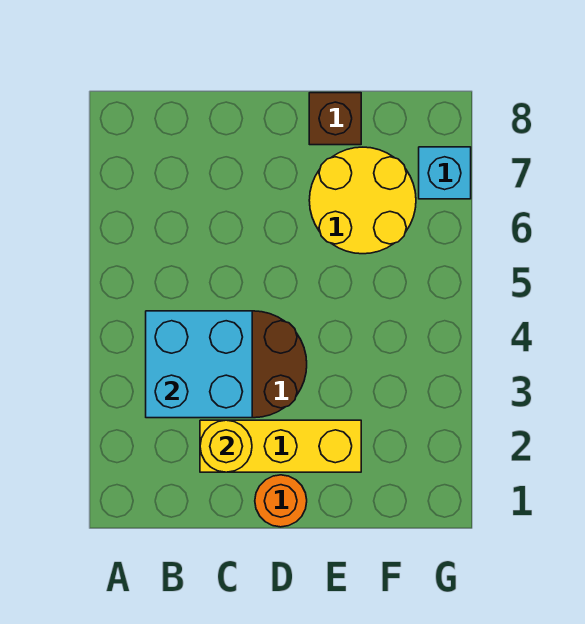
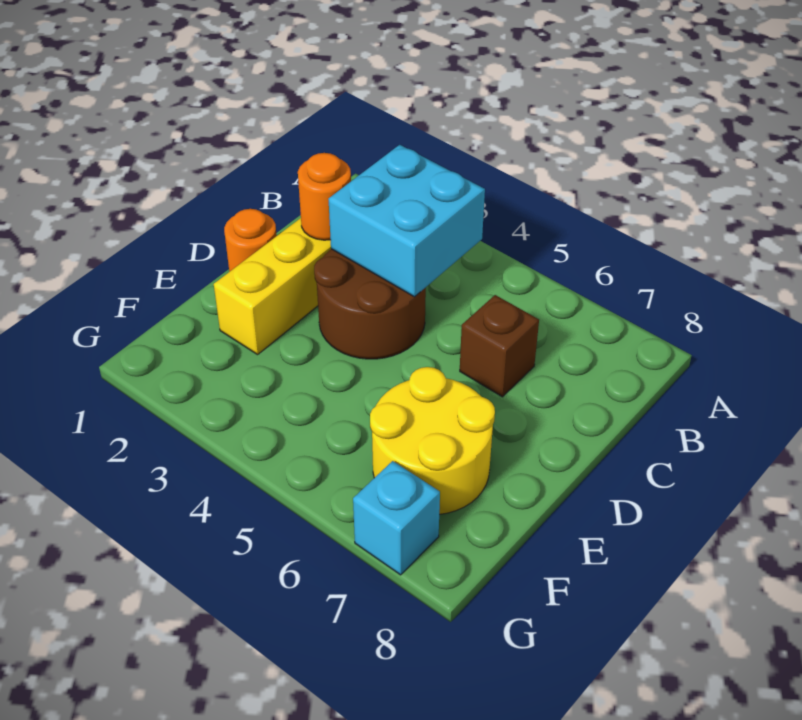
yellow round brick C2 level 2 -> orange round brick C2 level 2
brown brick E8 level 1 -> brown brick C6 level 1

